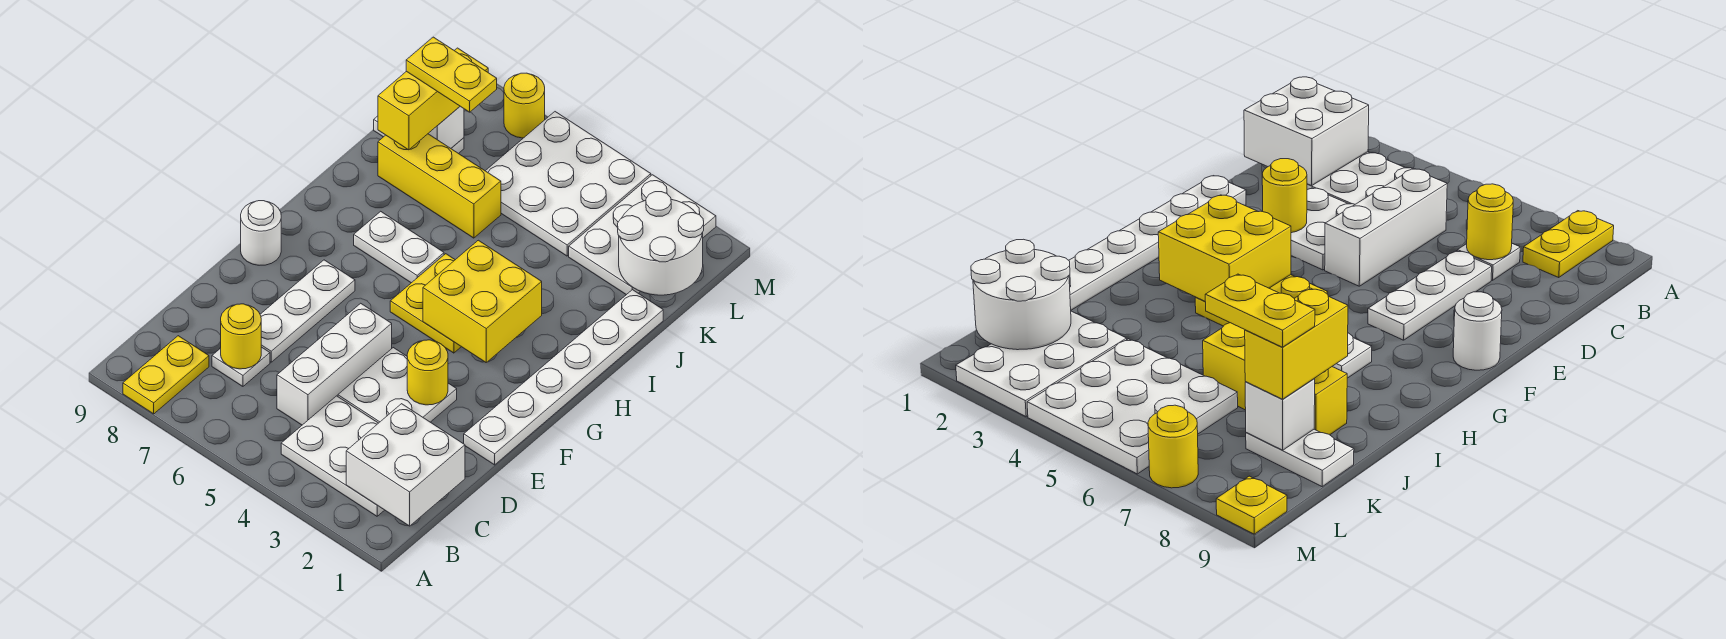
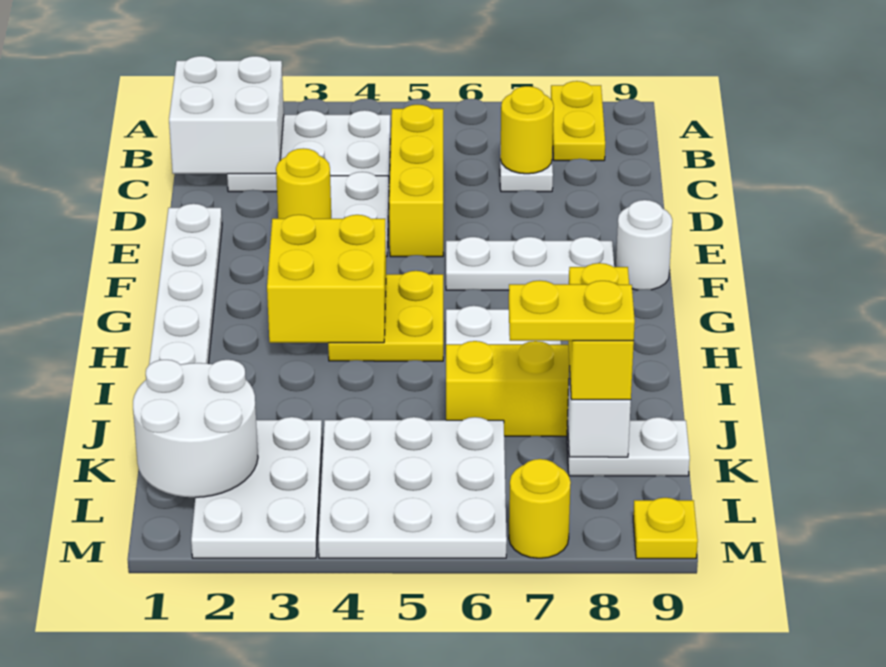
white brick C5:E5 level 1 -> yellow brick C5:E5 level 1
white plate D7:F7 level 1 -> white plate F6:F8 level 1

